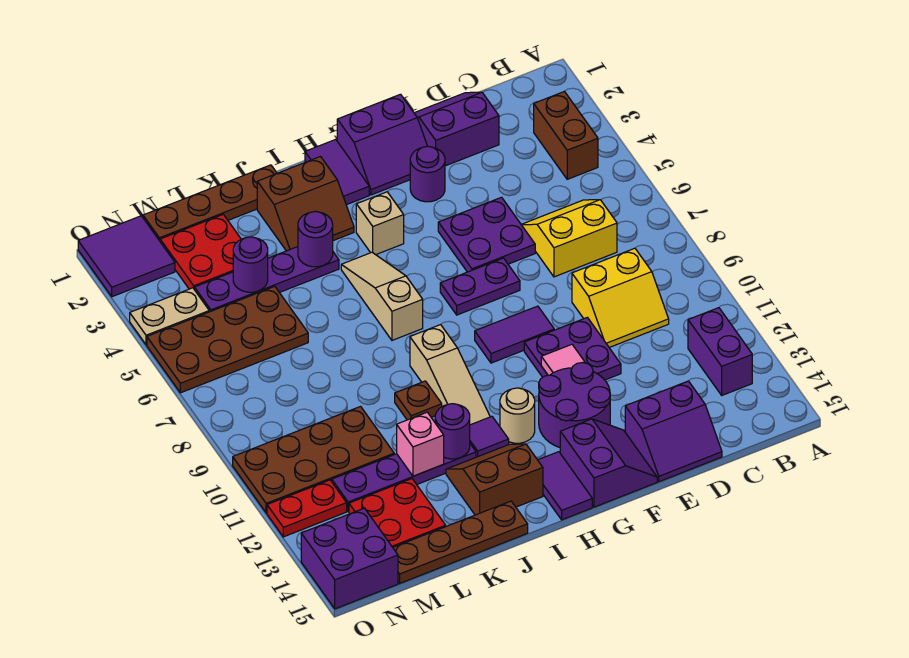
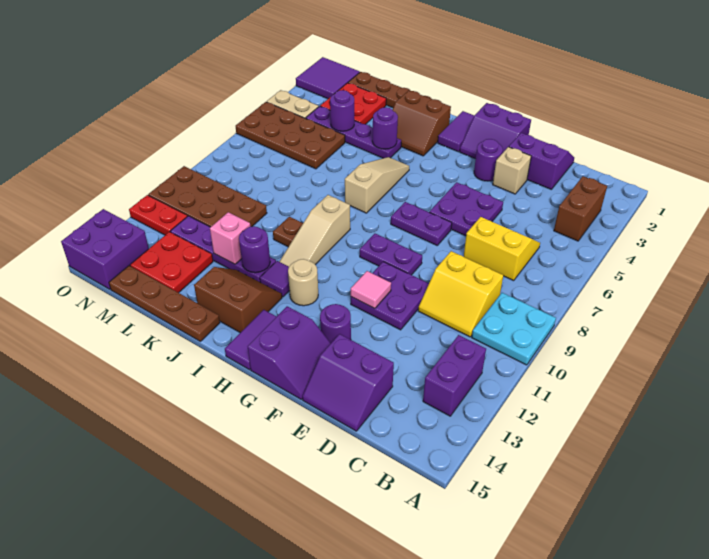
none -> cyan plate A9:B10 level 1
purple tile F9:G9 level 1 -> purple plate F9:G9 level 1
purple round brick F12:G13 level 1 -> purple round brick F13 level 1
tan brick H4 level 1 -> tan brick E3 level 1

